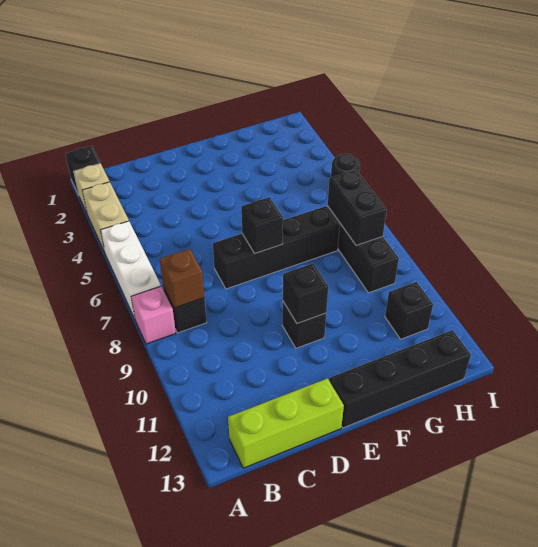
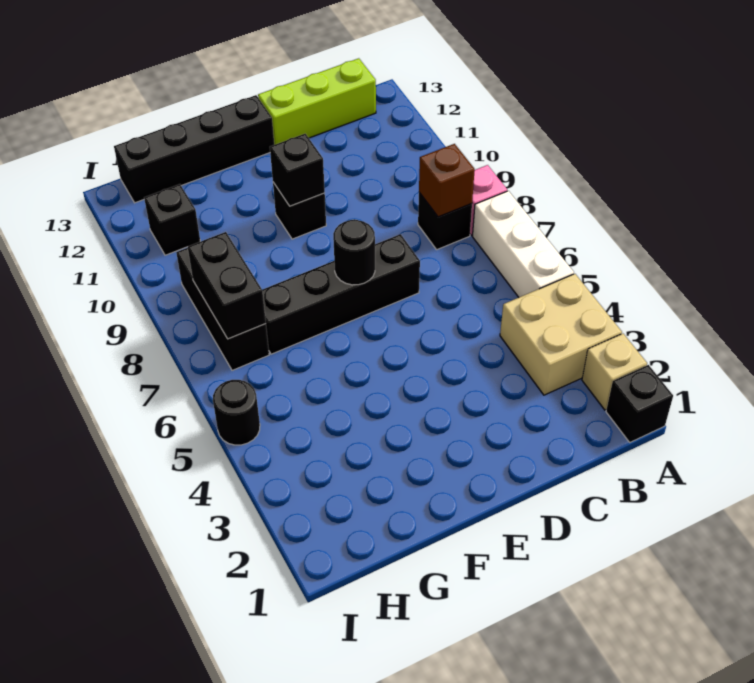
tan brick A3:A4 level 1 -> tan brick A3:B4 level 1
black brick E7 level 2 -> black round brick E7 level 2

